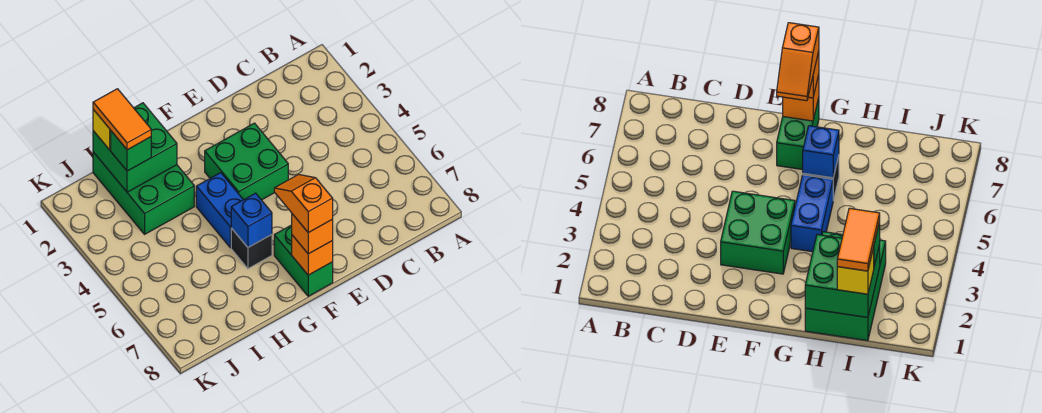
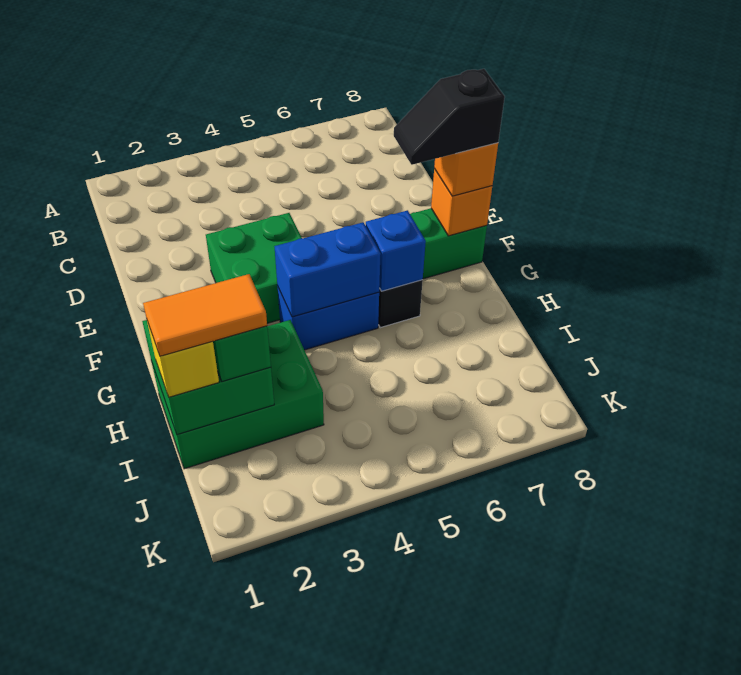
orange slope F7:F8 level 4 top 8 -> black slope F7:F8 level 4 top 8
none -> blue brick G4:G5 level 2

